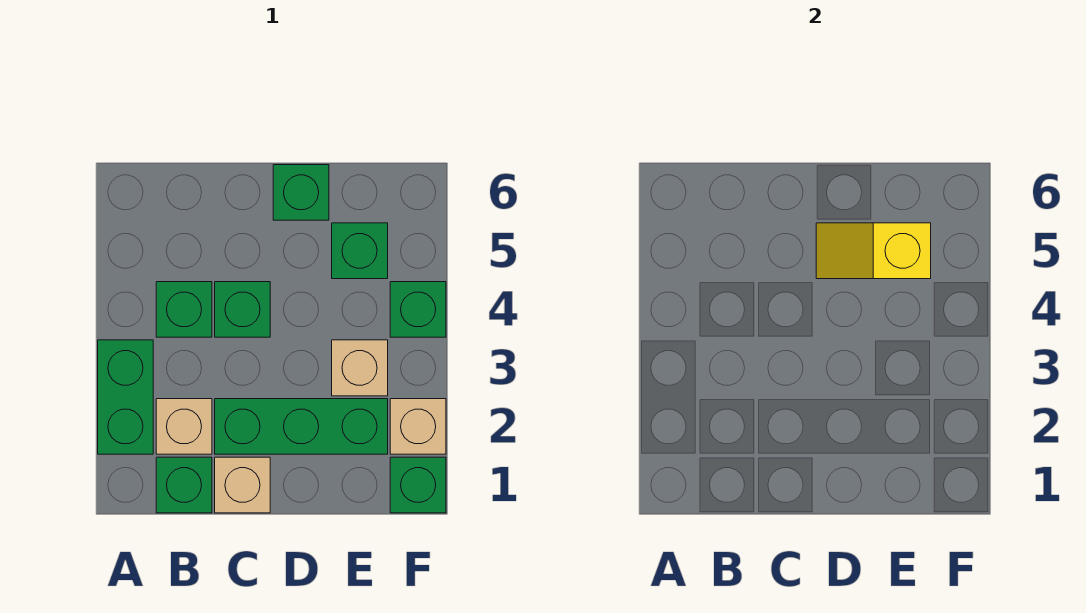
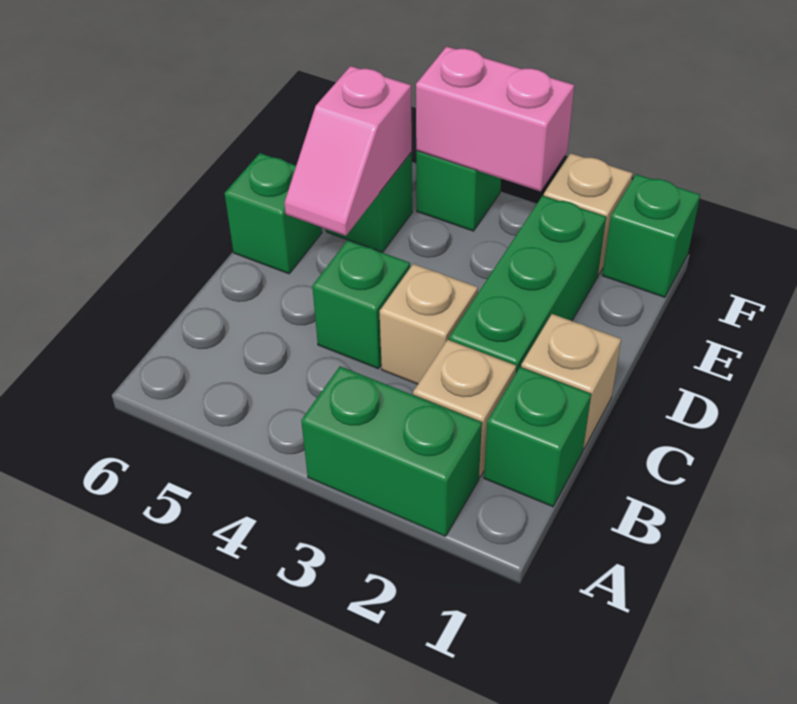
green brick B4 level 1 -> none
yellow slope D5:E5 level 2 top E -> pink slope D5:E5 level 2 top E
tan brick E3 level 1 -> tan brick C3 level 1
none -> pink brick F3:F4 level 2

